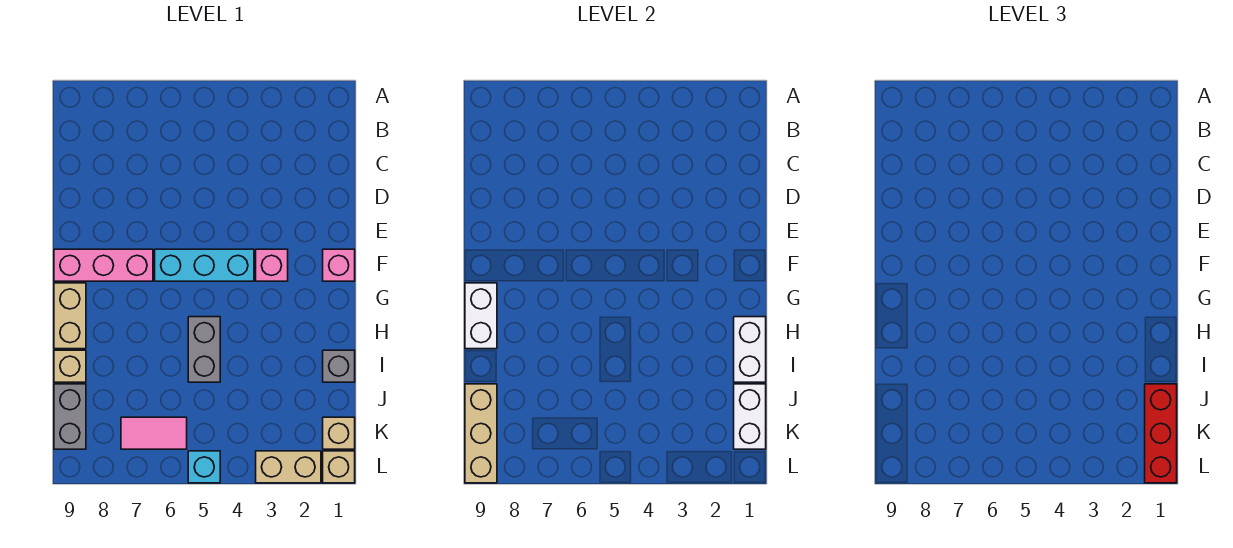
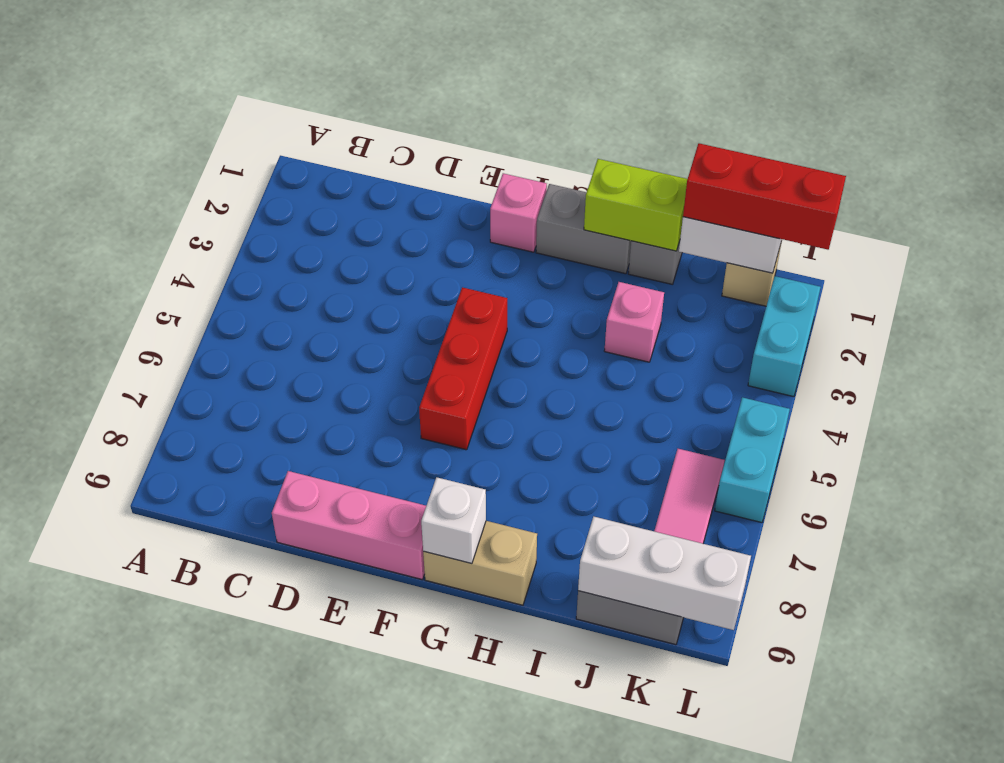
pink brick F3 level 1 -> pink brick I3 level 1
cyan brick F4:F6 level 1 -> red brick F4:F6 level 1
pink brick F7:F9 level 1 -> pink brick D9:F9 level 1
white brick G9:H9 level 2 -> white brick G9 level 2
white brick H1:I1 level 2 -> lime brick H1:I1 level 2
grey brick H5:I5 level 1 -> grey brick G1:H1 level 1
tan brick I9 level 1 -> none
tan brick J9:L9 level 2 -> white brick J9:L9 level 2
tan brick L1 level 1 -> none
tan brick L2:L3 level 1 -> cyan brick L2:L3 level 1
cyan brick L5 level 1 -> cyan brick L5:L6 level 1

